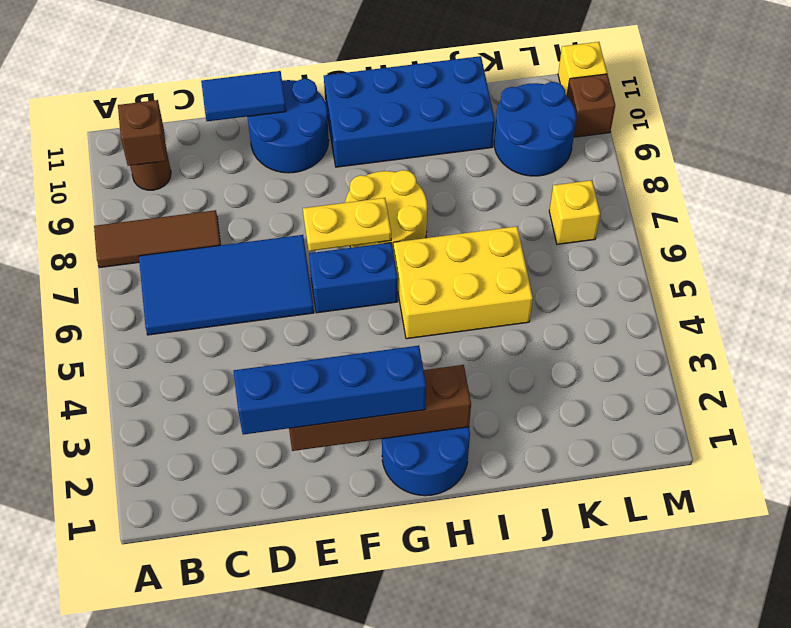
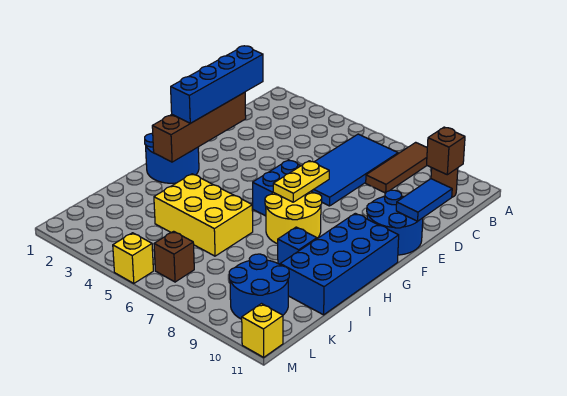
yellow brick H5:J6 level 1 -> yellow brick I4:J6 level 1
none -> blue brick I9 level 1
yellow brick L7 level 1 -> yellow brick M5 level 1
brown brick M10 level 1 -> brown brick L6 level 1

